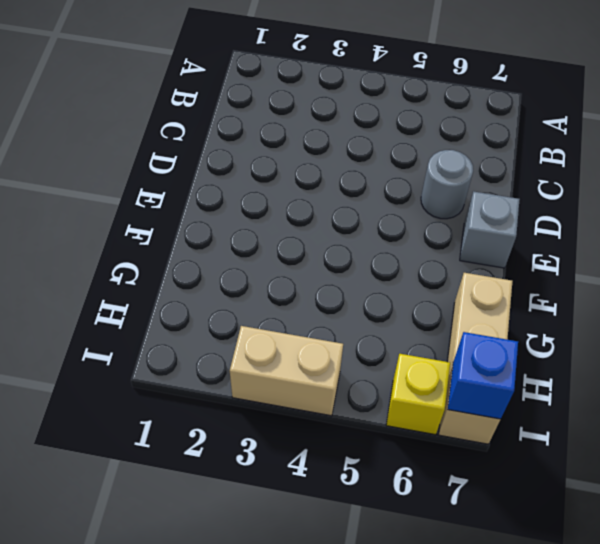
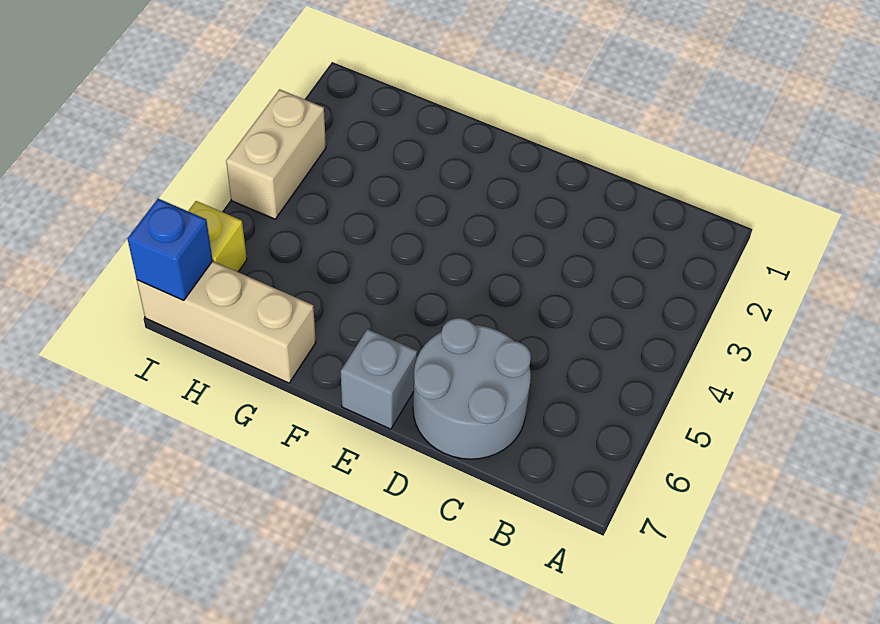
grey round brick D6 level 1 -> grey round brick C6:D7 level 1

